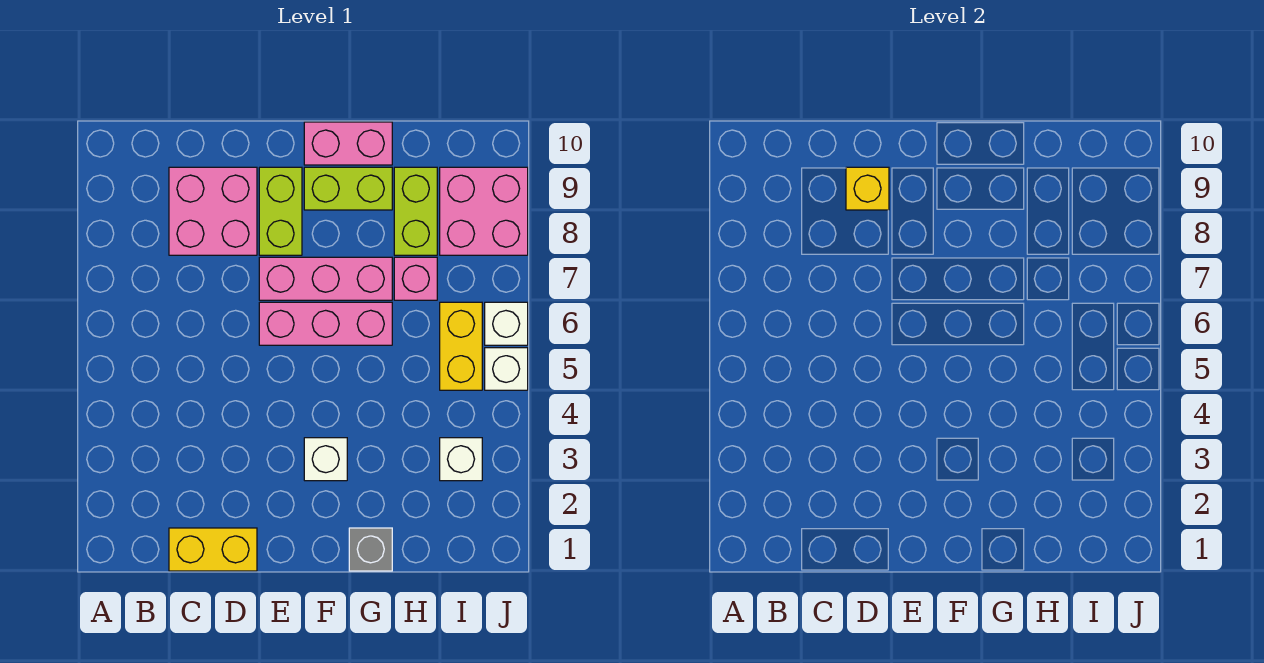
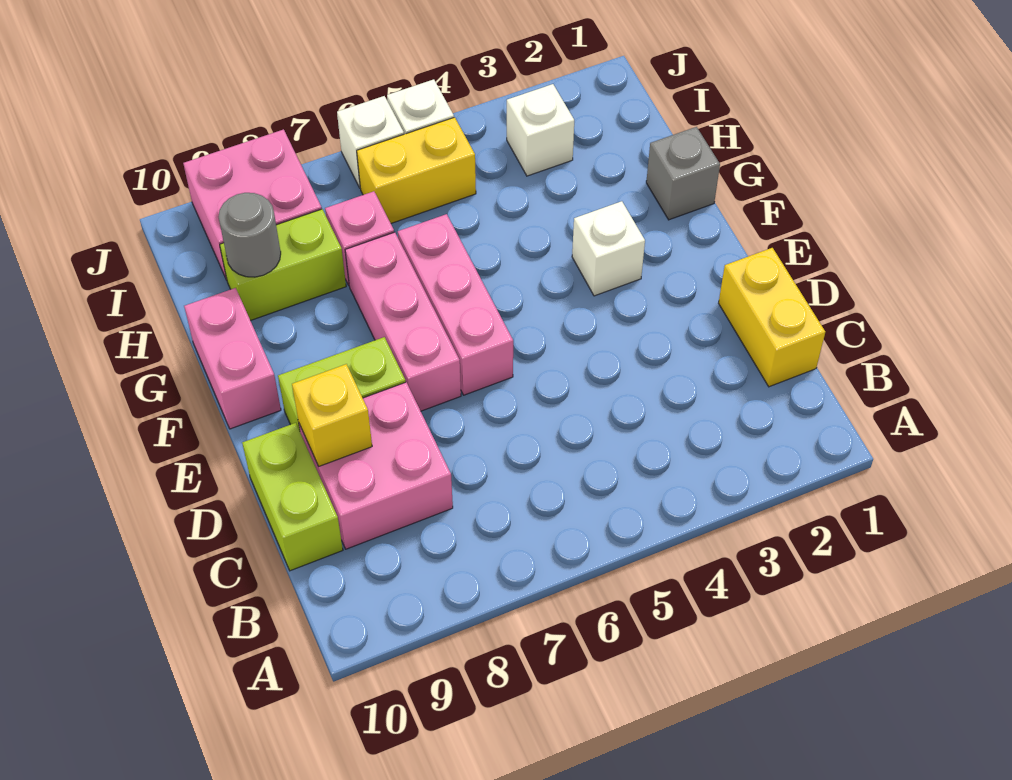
lime brick F9:G9 level 1 -> lime brick C10:D10 level 1
none -> grey round brick H9 level 2

